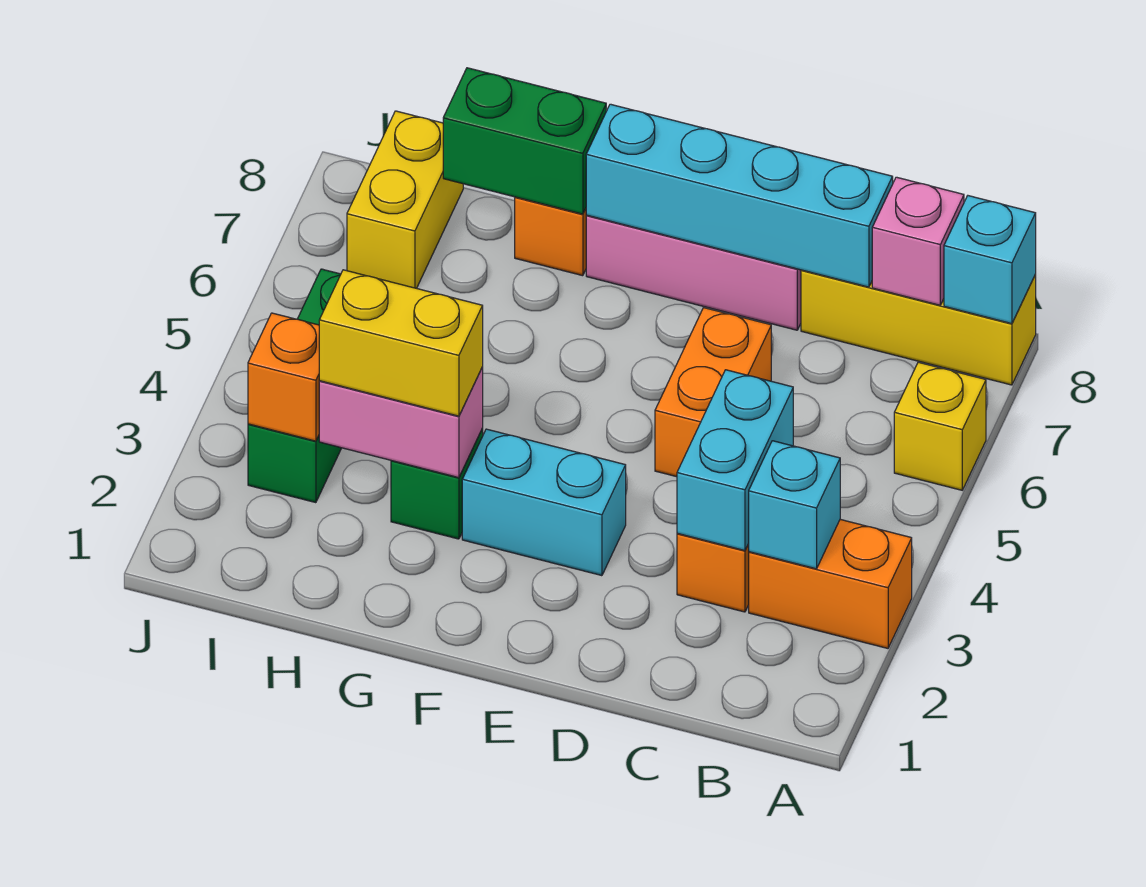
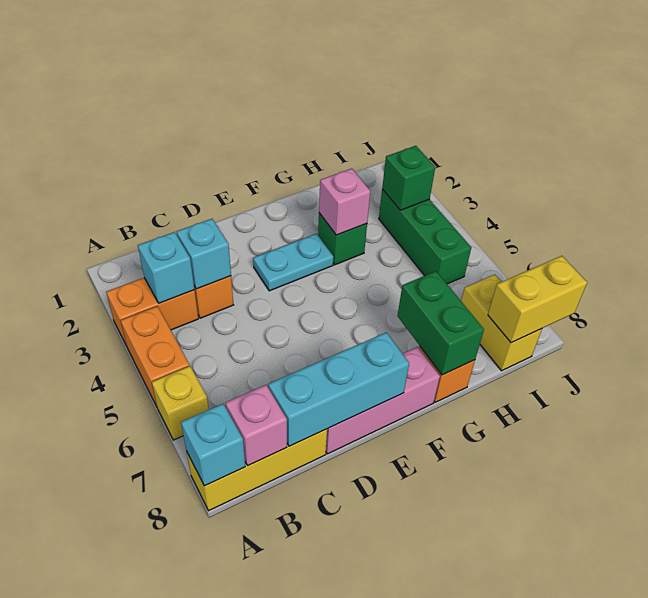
cyan brick C3:C4 level 2 -> cyan brick C3 level 2
cyan brick C8:F8 level 2 -> cyan brick C8:E8 level 2
orange brick D5:D6 level 1 -> orange brick A4:A5 level 1
cyan brick E3:F3 level 1 -> cyan plate E3:F3 level 1
pink brick G3:H3 level 2 -> pink brick G3 level 2
yellow brick G3:H3 level 3 -> yellow brick I8:J8 level 2
green brick G8:H8 level 2 -> green brick G7:G8 level 2
orange brick I3 level 2 -> green brick I3 level 2

